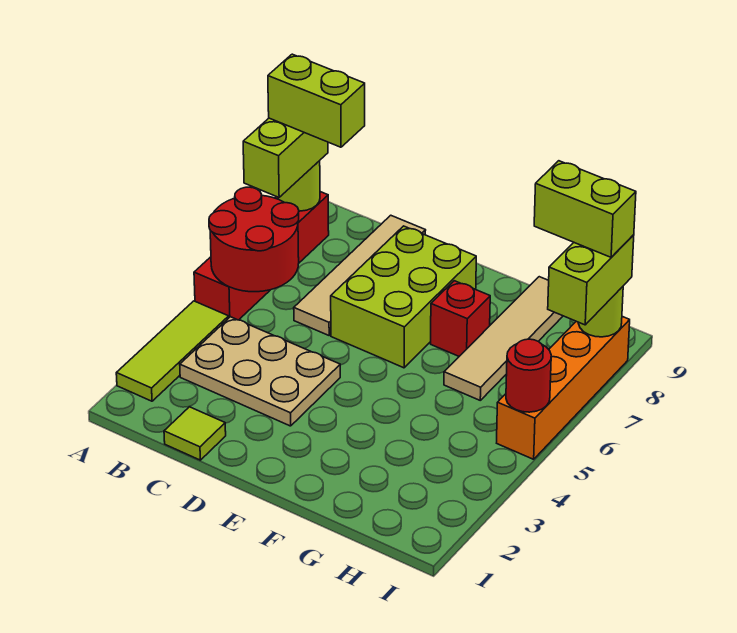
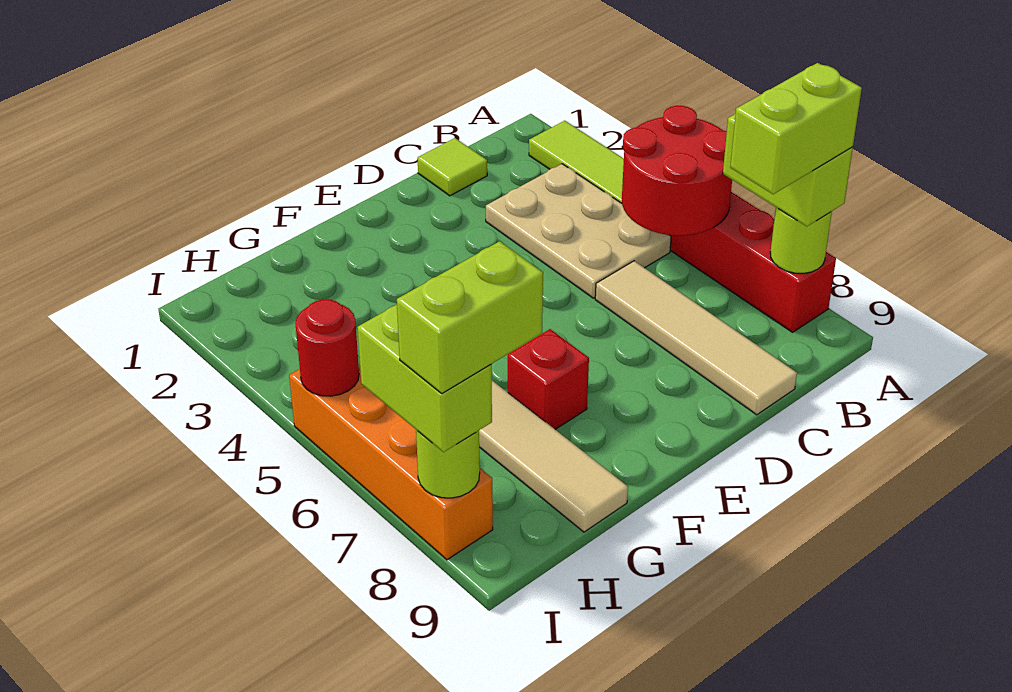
tan plate B3:D4 level 1 -> tan plate B3:C5 level 1
lime brick D6:E8 level 1 -> none

